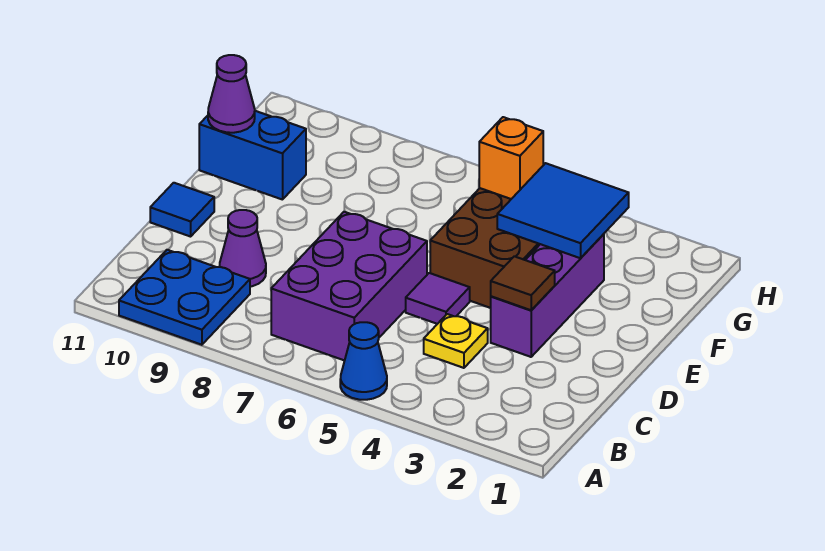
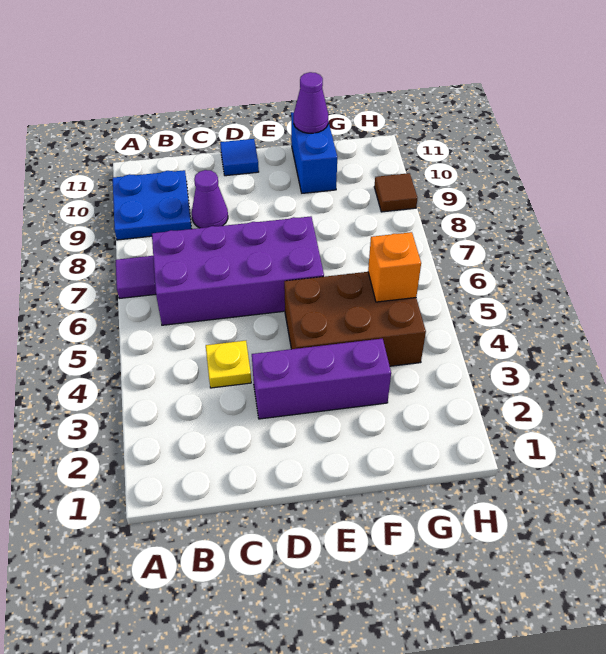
blue cone A5 level 1 -> none
purple brick B6:D7 level 1 -> purple brick B6:E7 level 1
brown tile D3 level 2 -> brown tile H9 level 1
purple tile D5 level 1 -> purple tile A7 level 1
blue tile F3:G4 level 2 -> none

